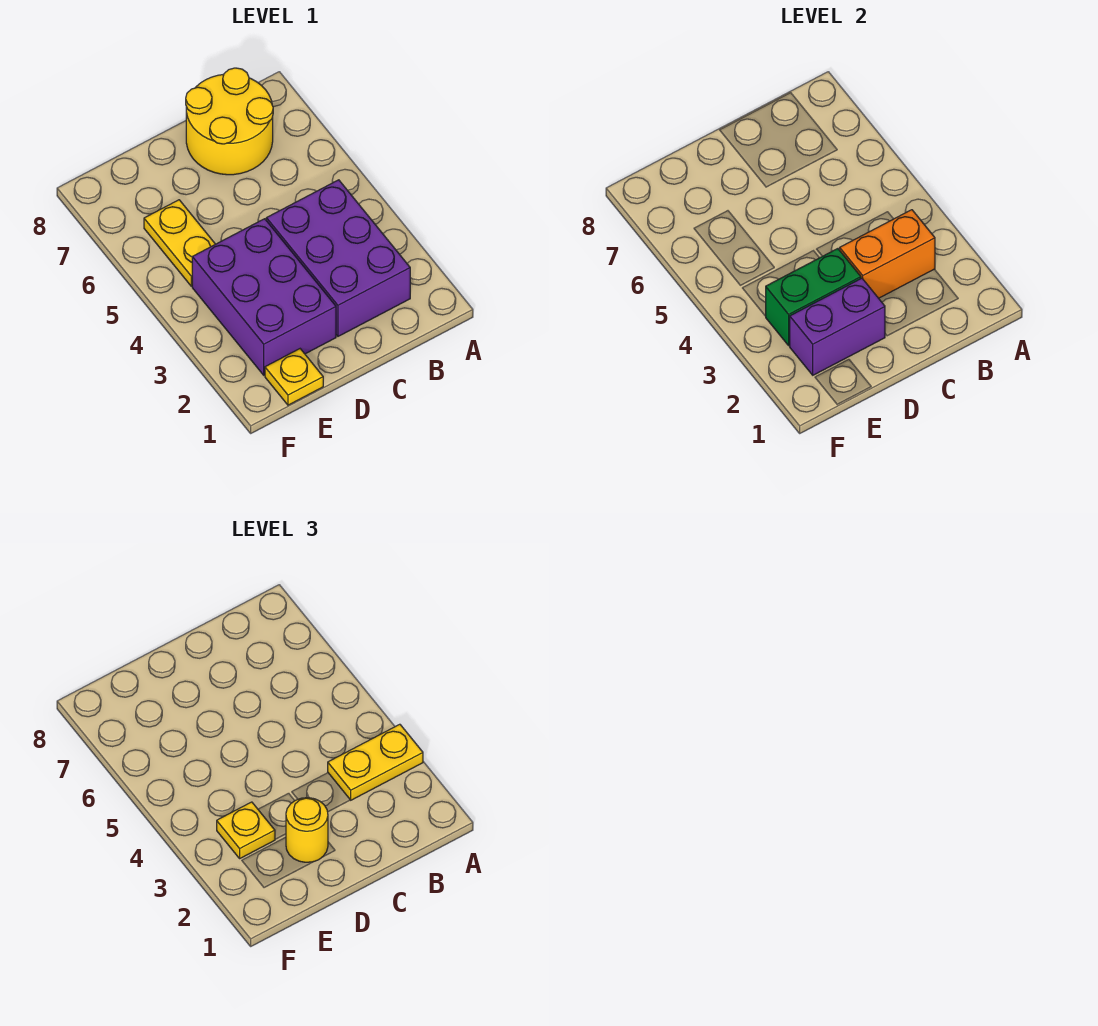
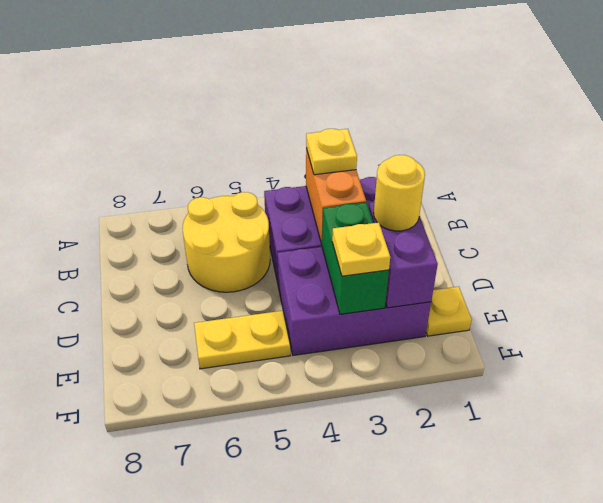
yellow plate A3:B3 level 3 -> yellow plate B3 level 3
yellow round brick B7:C8 level 1 -> yellow round brick B5:C6 level 1

